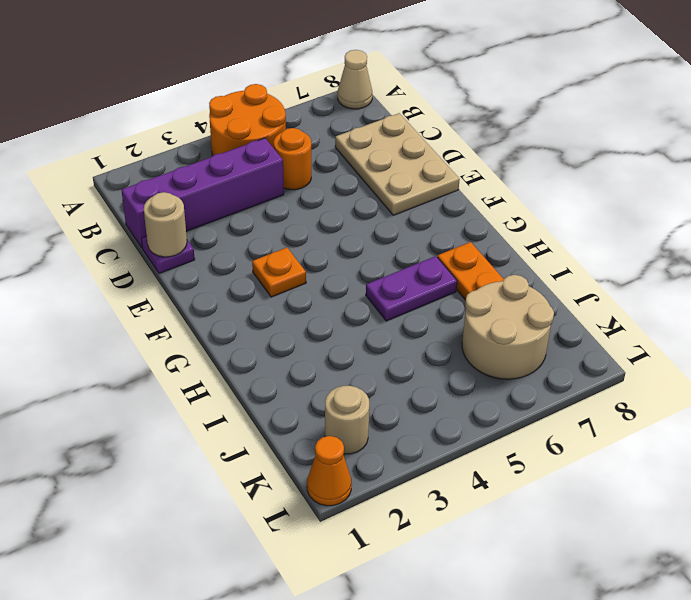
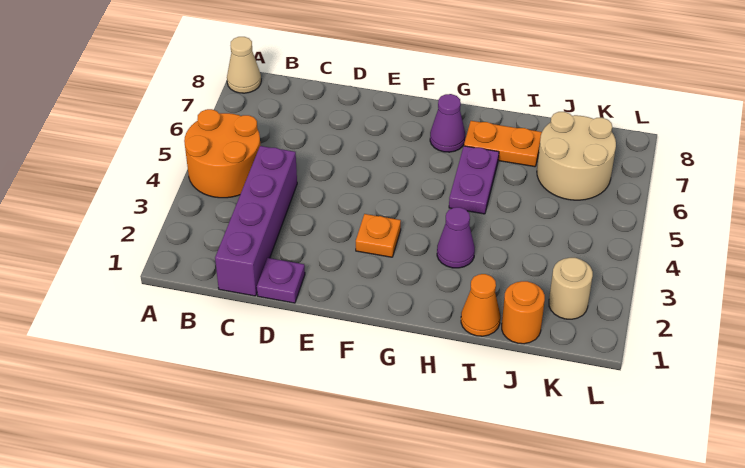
orange round brick C5 level 1 -> orange round brick J1 level 1
tan plate C7:E8 level 1 -> none
tan round brick D1 level 2 -> none
none -> purple cone G7 level 1
none -> purple cone H3 level 1
orange cone L1 level 1 -> orange cone I1 level 1

